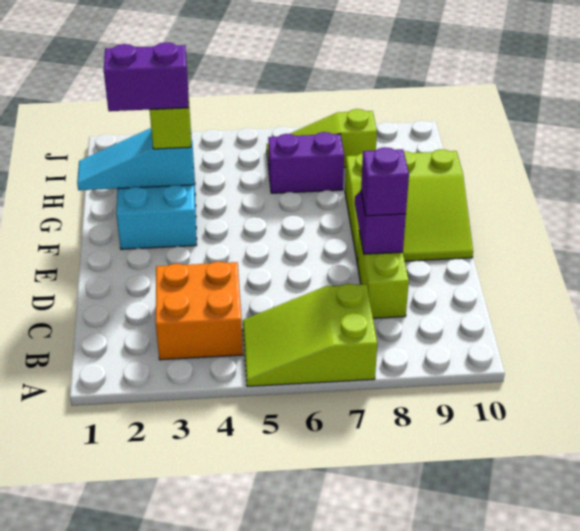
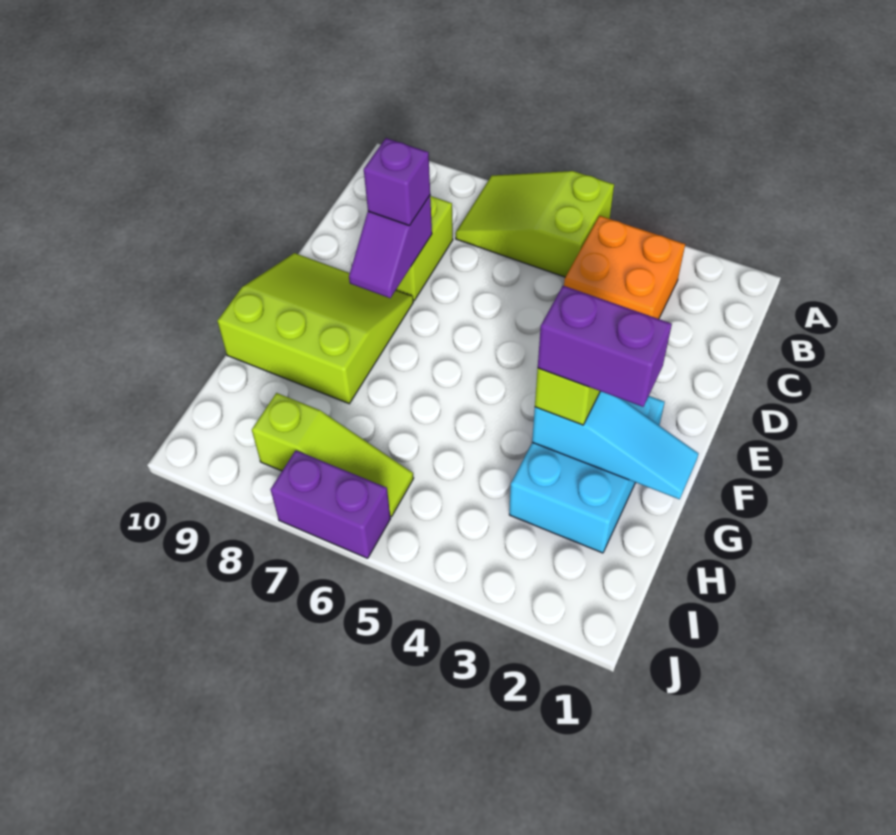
lime slope A5:B7 level 1 top 7 -> lime slope A5:B7 level 1 top 5
purple brick H6:H7 level 1 -> purple brick J6:J7 level 1

